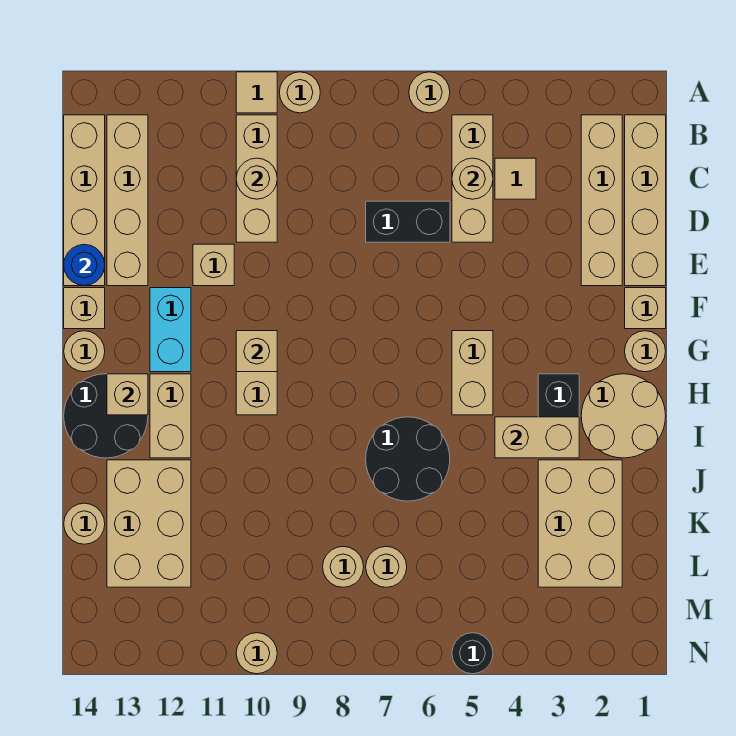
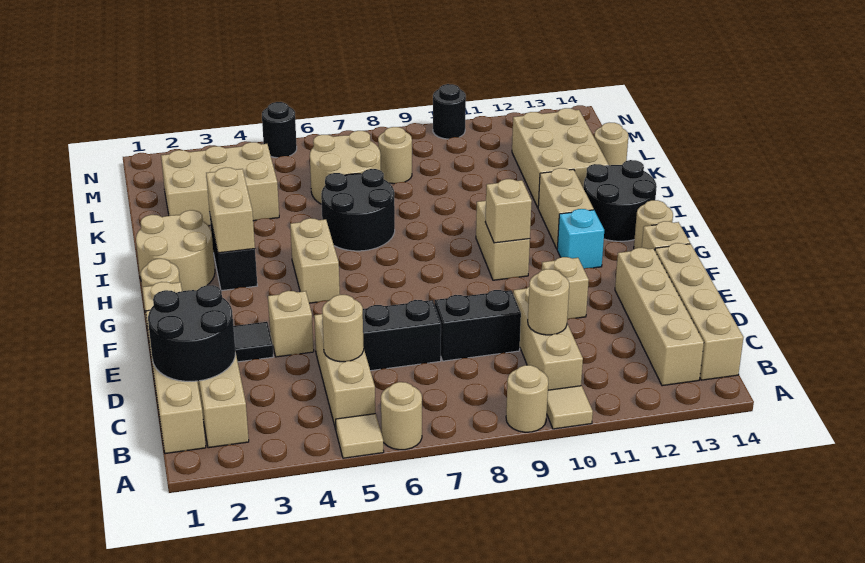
none -> black round brick C1:D2 level 2
tan tile C4 level 1 -> tan tile A5 level 1
none -> black brick D8:D9 level 1
none -> black tile E3 level 1
blue round brick E14 level 2 -> none
cyan brick F12:G12 level 1 -> cyan brick G12 level 1
tan brick H13 level 2 -> tan brick E4 level 1
tan brick I3:I4 level 2 -> tan brick H3:I3 level 2
tan brick J2:L3 level 1 -> tan brick K2:L4 level 1
tan round brick L7 level 1 -> tan round brick K6:L7 level 1
tan round brick N10 level 1 -> black round brick N10 level 1

